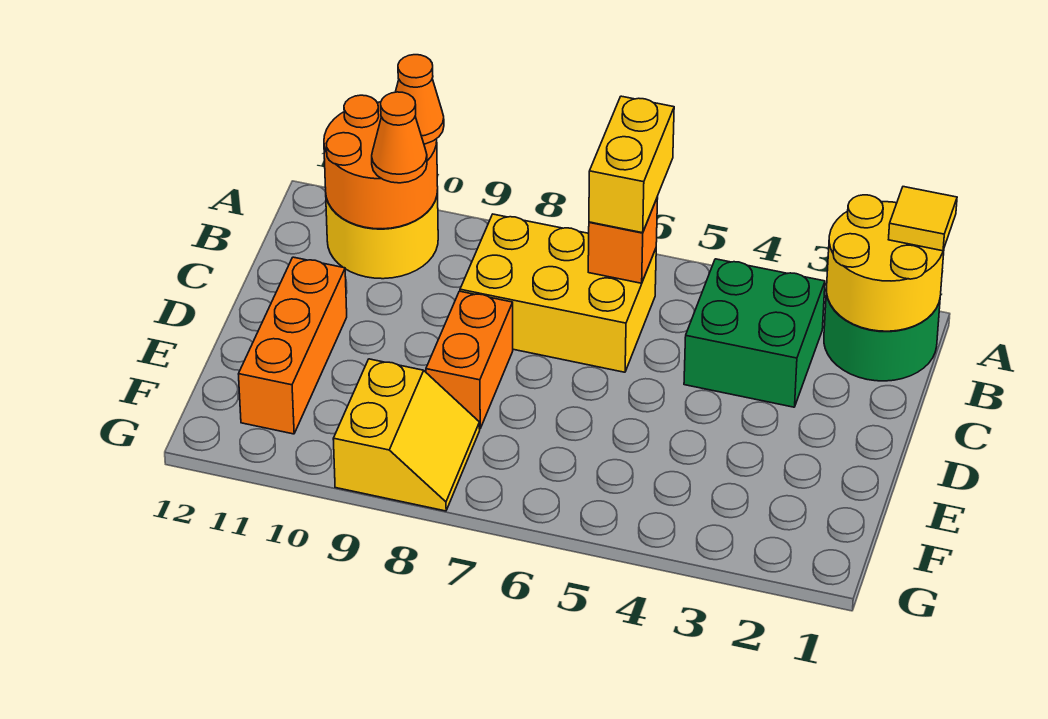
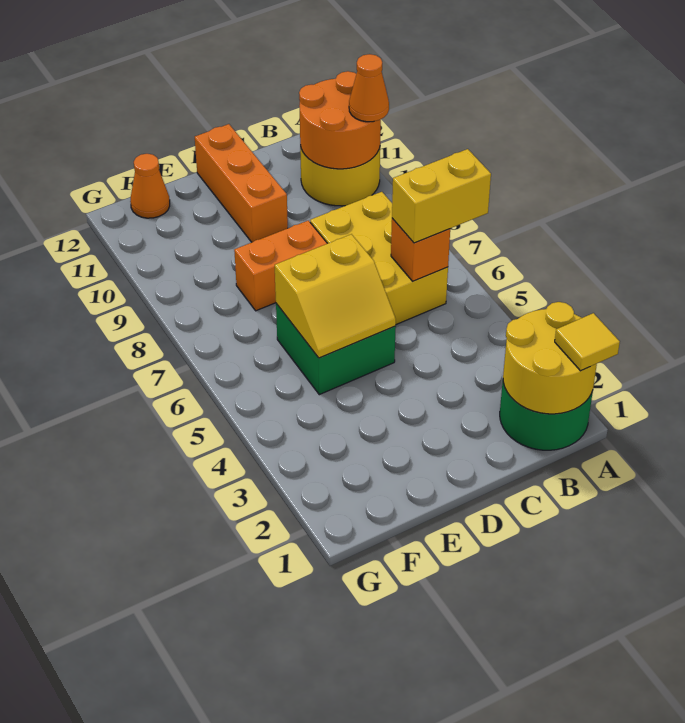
green brick B3:C4 level 1 -> green brick D5:E6 level 1
orange cone B10 level 3 -> orange cone F12 level 1
orange brick D11:F11 level 1 -> orange brick D10:D12 level 1
yellow slope F8:G9 level 1 top 9 -> yellow slope D5:E6 level 2 top 6

